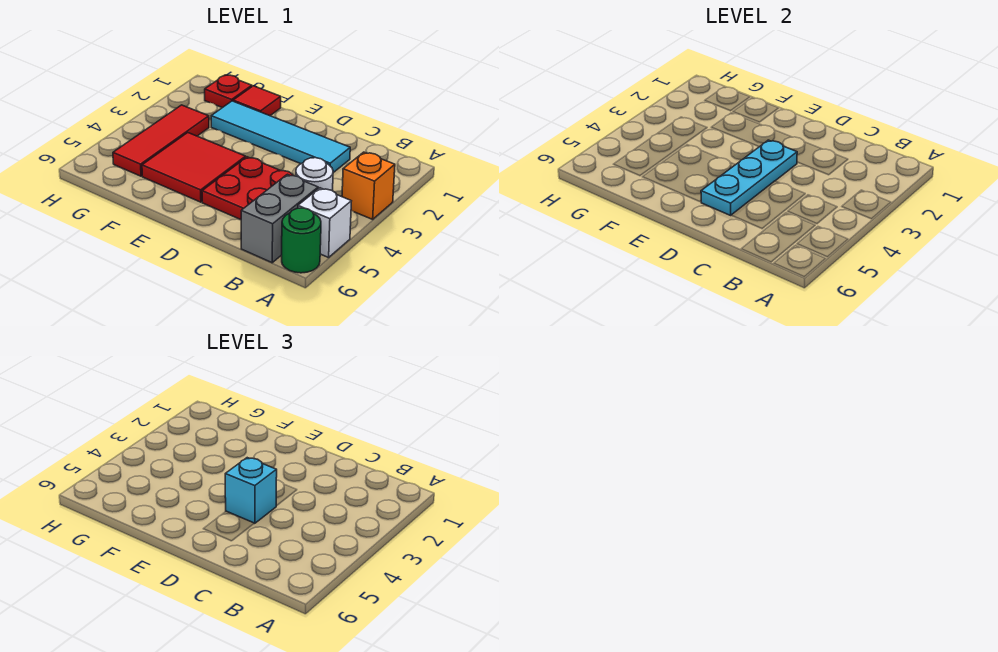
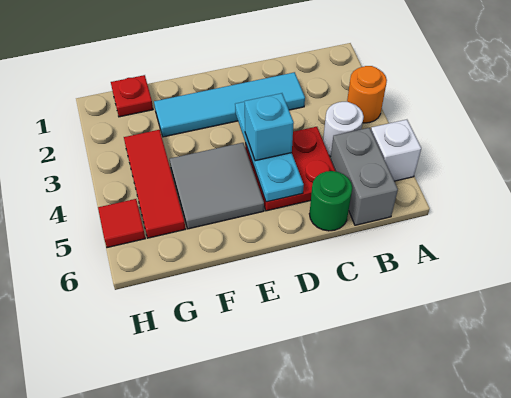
orange brick A3 level 1 -> orange round brick A3 level 1
green round brick A6 level 1 -> green round brick C6 level 1
red tile E4:F5 level 1 -> grey tile E4:F5 level 1
red tile F1 level 1 -> red tile H5 level 1

